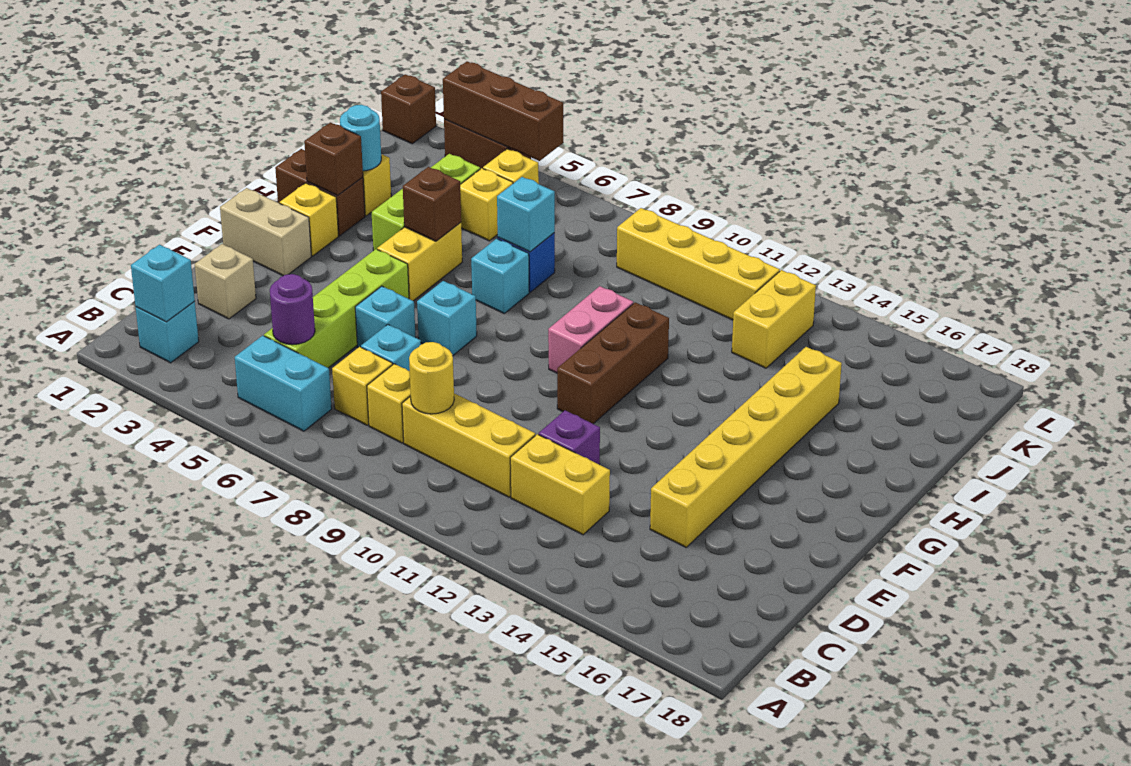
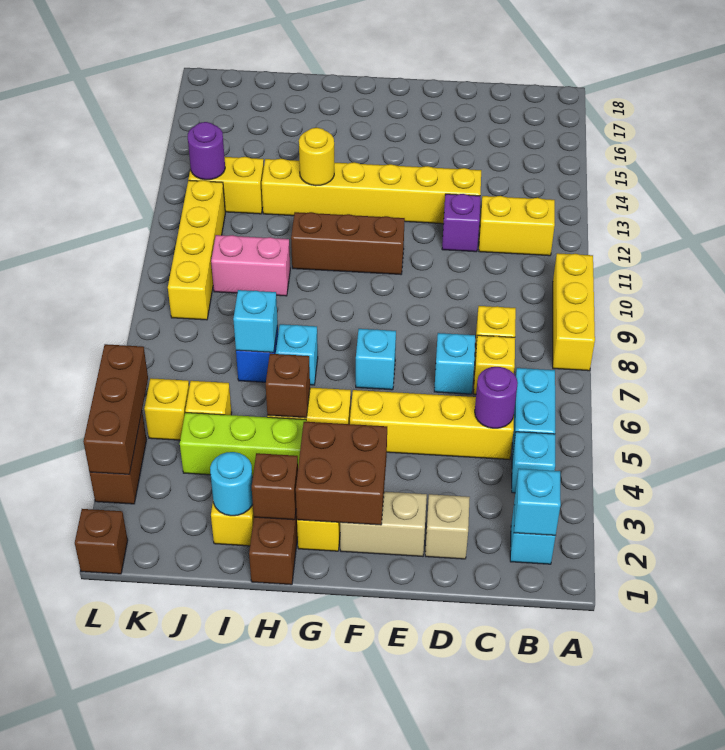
lime brick C5:F5 level 1 -> yellow brick C5:F5 level 1
yellow brick C9:C11 level 1 -> yellow brick A8:A10 level 1
yellow round brick C9 level 2 -> yellow round brick H13 level 2
yellow brick C12:C13 level 1 -> yellow brick B12:C12 level 1
yellow brick D15:I15 level 1 -> yellow brick D13:I13 level 1
cyan brick E6 level 1 -> cyan brick B4 level 1
tan brick F1:F2 level 1 -> tan brick E2:F2 level 1
none -> brown brick F2:G3 level 2
pink brick G10:H10 level 1 -> pink brick I10:J10 level 1
none -> purple round brick K13 level 2

